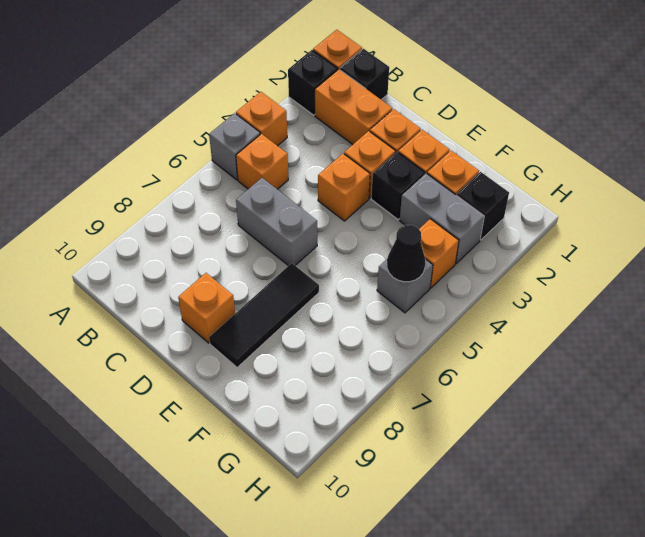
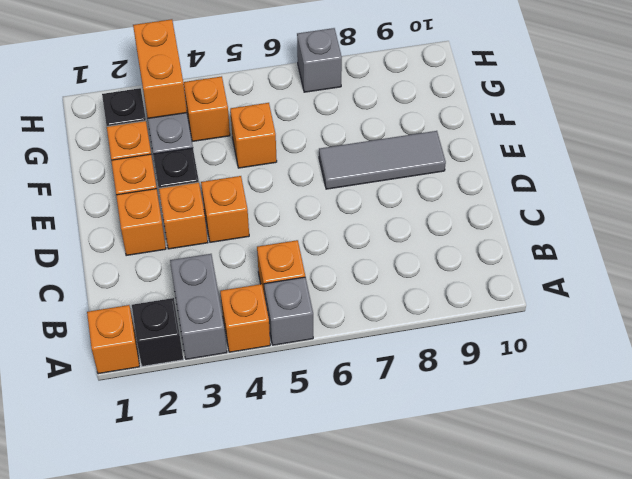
black brick B1 level 1 -> none
orange brick B2:C2 level 1 -> orange brick G3:H3 level 2
grey brick C6:D6 level 1 -> grey brick A3:B3 level 1
orange brick D9 level 1 -> orange brick F5 level 1
black tile E7:E9 level 1 -> grey tile E7:E9 level 1
grey brick G5 level 1 -> grey brick H7 level 1
black cone G5 level 2 -> none

